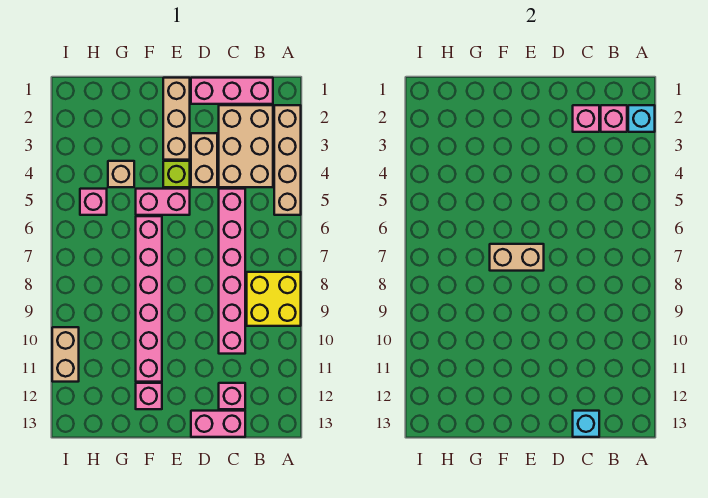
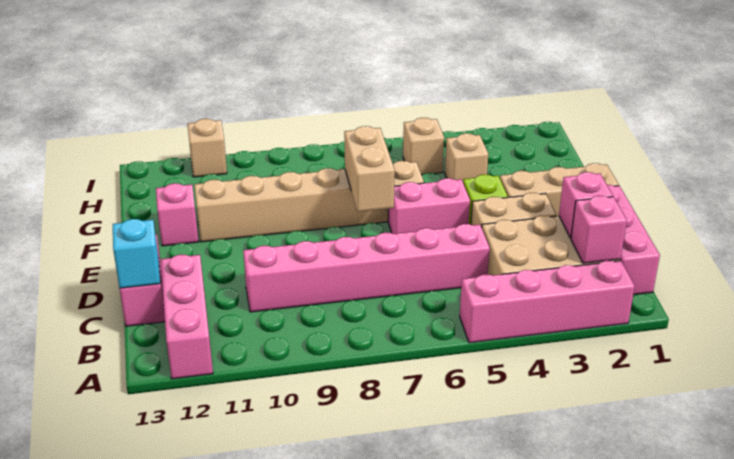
tan brick A2:A5 level 1 -> pink brick A2:A5 level 1
cyan brick A2 level 2 -> none
yellow brick A8:B9 level 1 -> none
pink brick C12 level 1 -> pink brick A12:C12 level 1
pink brick E5:F5 level 1 -> pink brick E5:E6 level 1
pink brick F6:F11 level 1 -> tan brick F6:F11 level 1
pink brick H5 level 1 -> tan brick H5 level 1
tan brick I10:I11 level 1 -> tan brick I11 level 1

